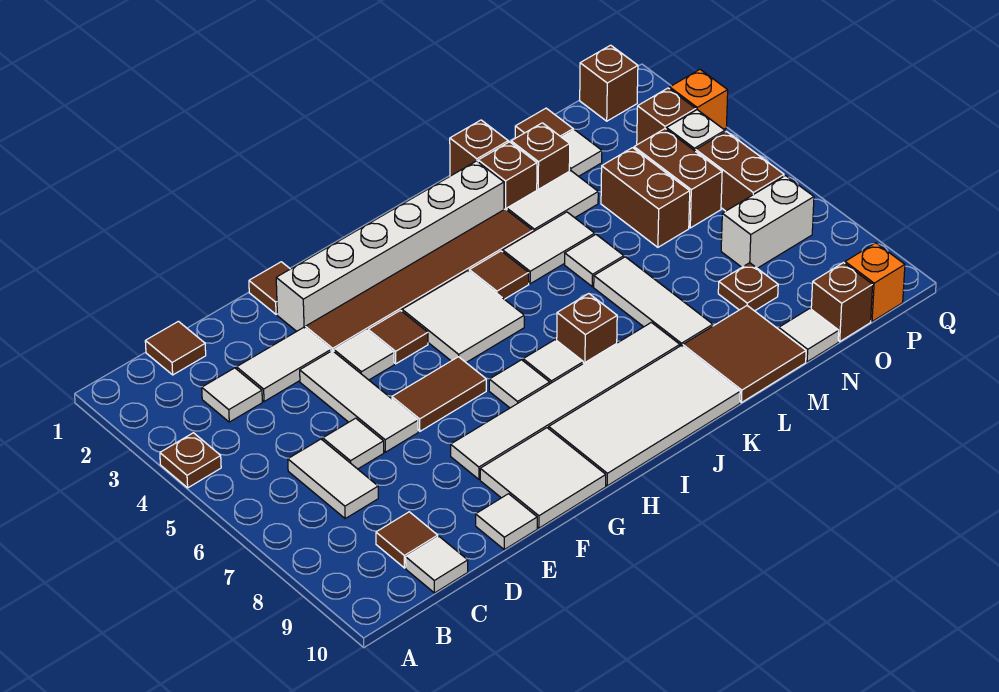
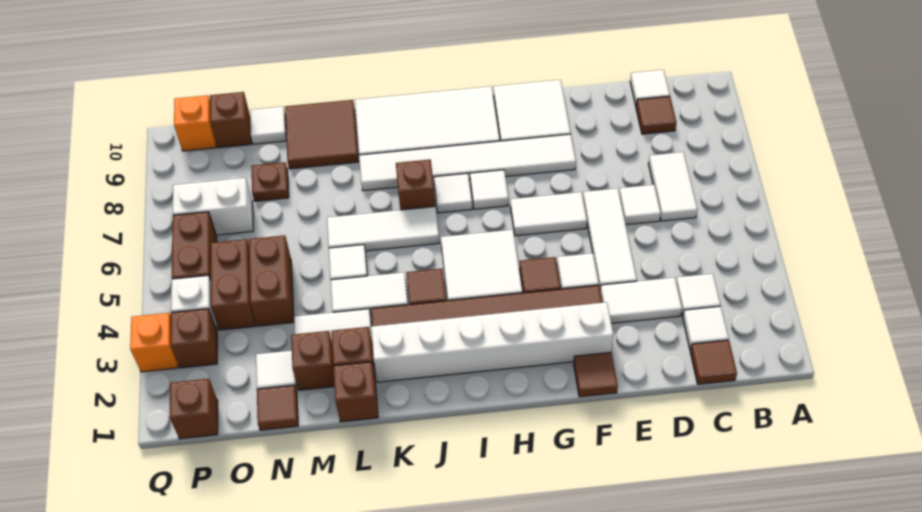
brown plate A4 level 1 -> none
white tile E10 level 1 -> white tile C2 level 1
brown tile F6:G6 level 1 -> white tile F6:G6 level 1
white tile L6:L8 level 1 -> white tile J6:L6 level 1

